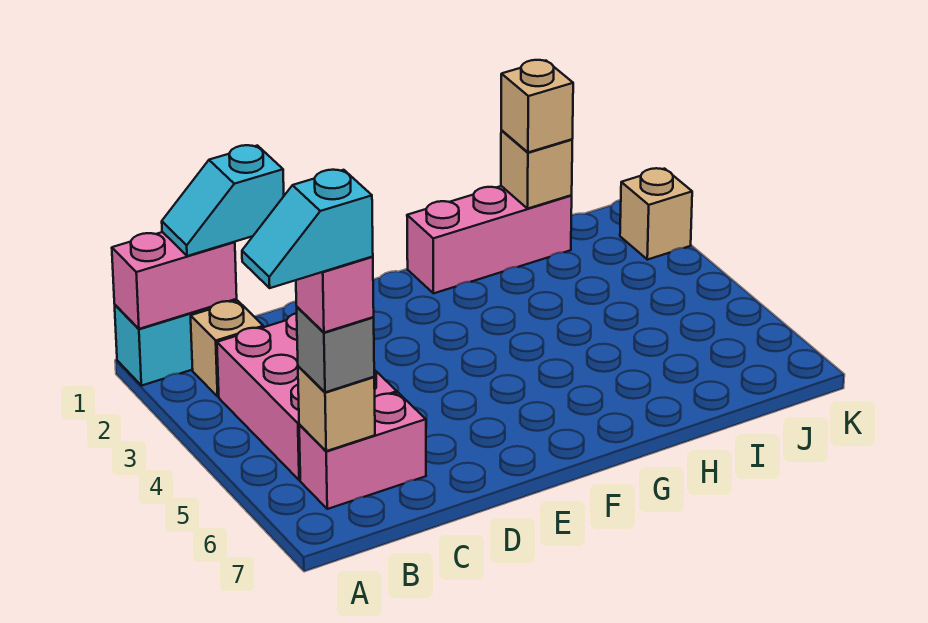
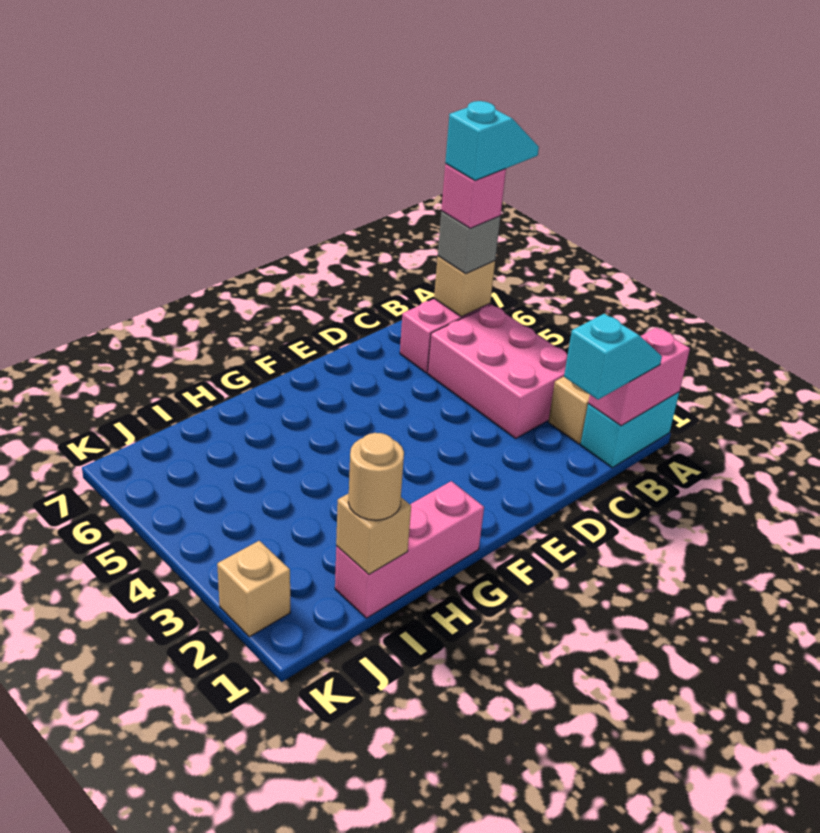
tan brick I1 level 3 -> tan round brick I1 level 3

